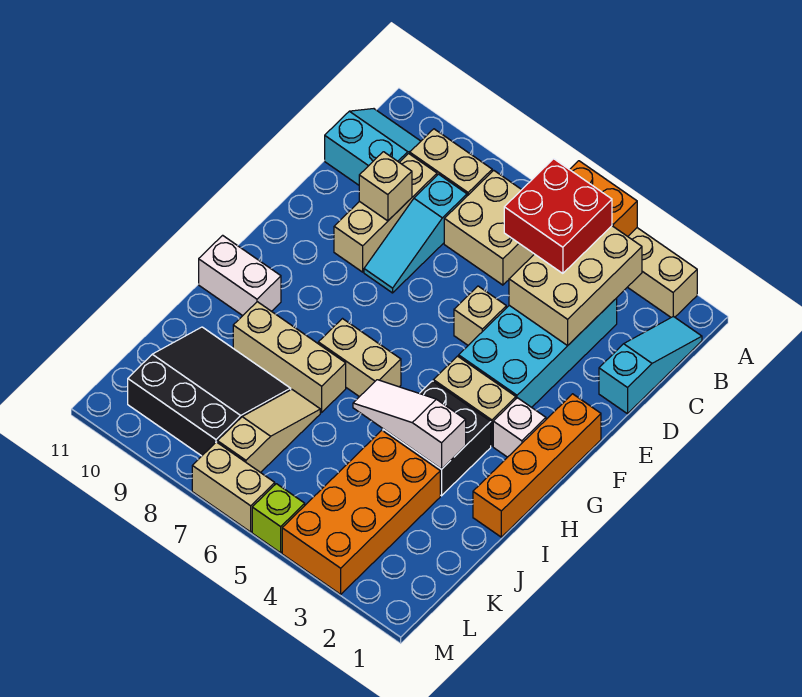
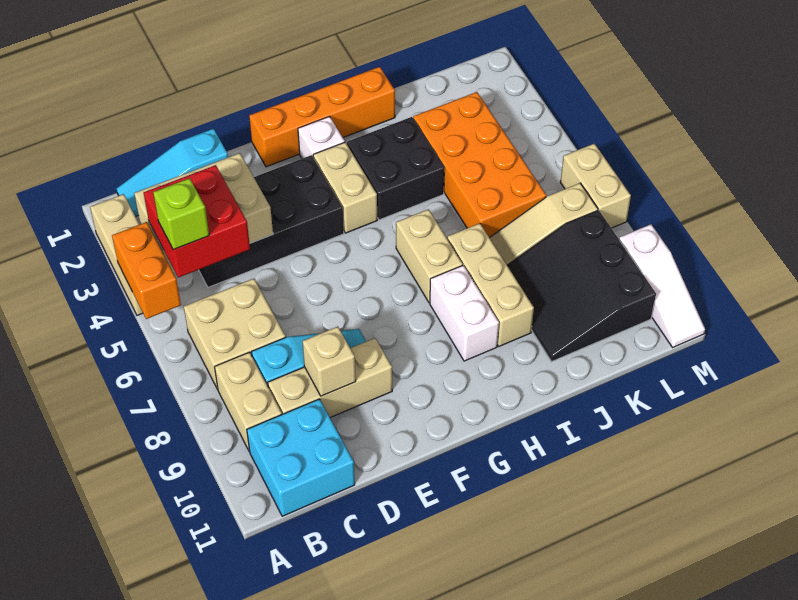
cyan slope B10:C11 level 1 top C -> cyan brick B10:C11 level 1
cyan brick C3:F4 level 1 -> black brick C3:F4 level 1
tan brick E5 level 1 -> none
white brick H10:H11 level 1 -> white brick H8:H9 level 1
white slope I3:I5 level 2 top 3 -> white slope M9:M11 level 1 top 9
orange brick J3:M4 level 1 -> orange brick J3:K6 level 1
lime brick M5 level 1 -> lime brick B5 level 4

